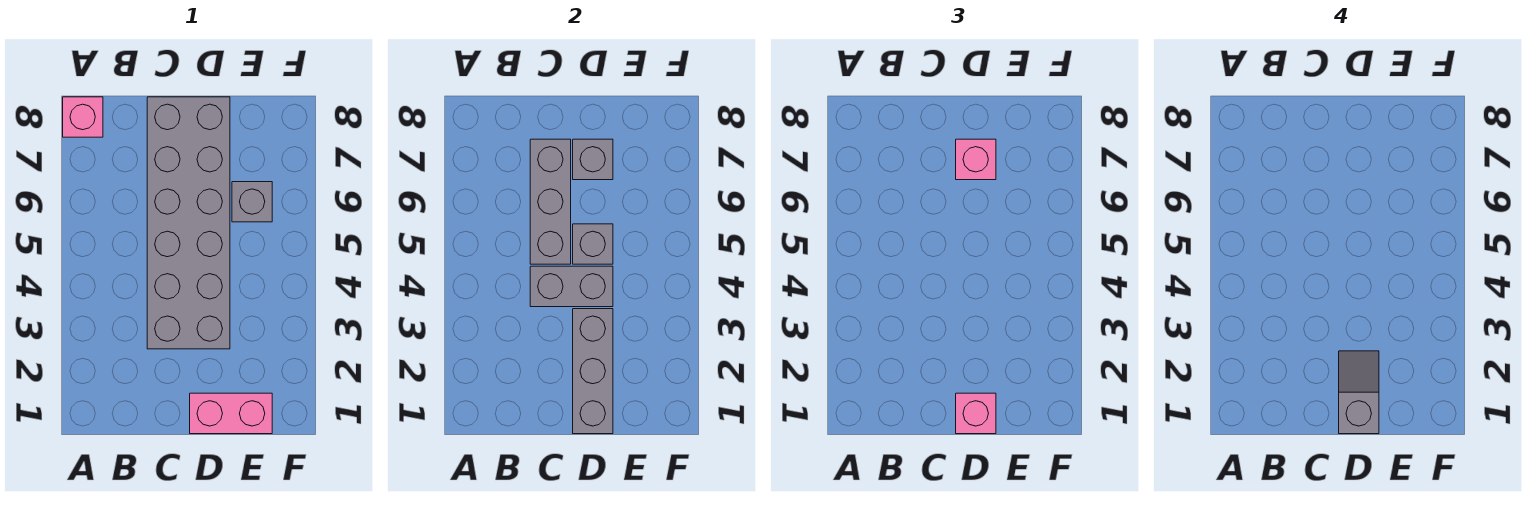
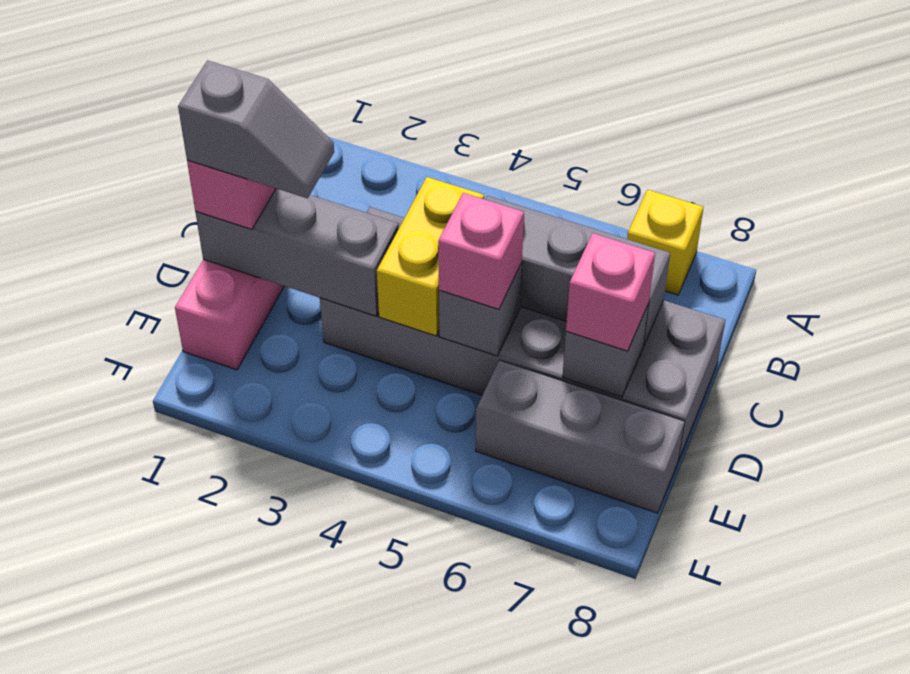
none -> yellow brick A7 level 1
pink brick A8 level 1 -> pink brick D5 level 3
grey brick C4:D4 level 2 -> yellow brick C4:D4 level 2
grey brick E6 level 1 -> grey brick E6:E8 level 1

